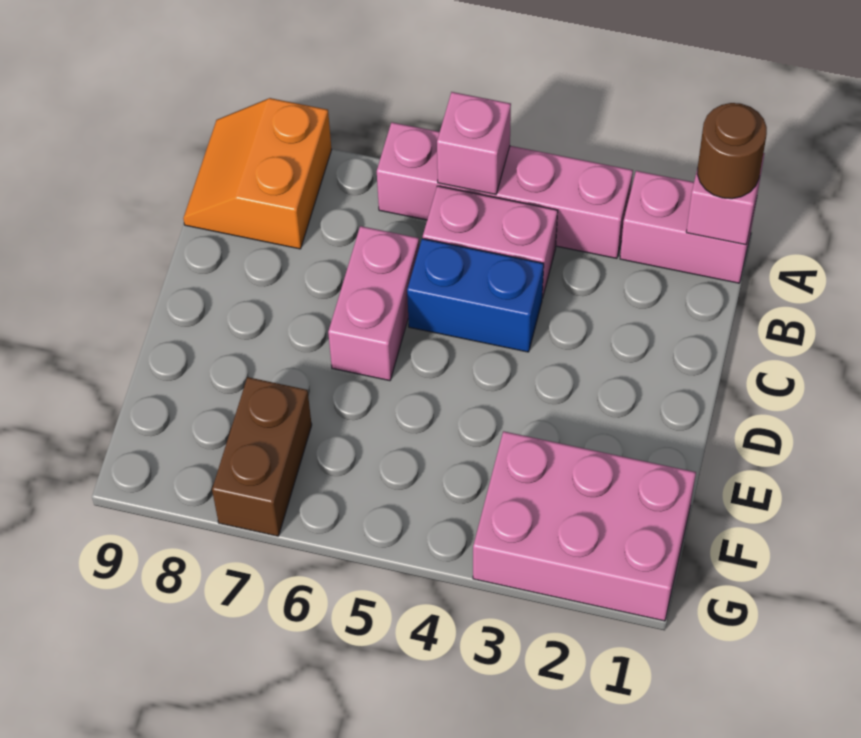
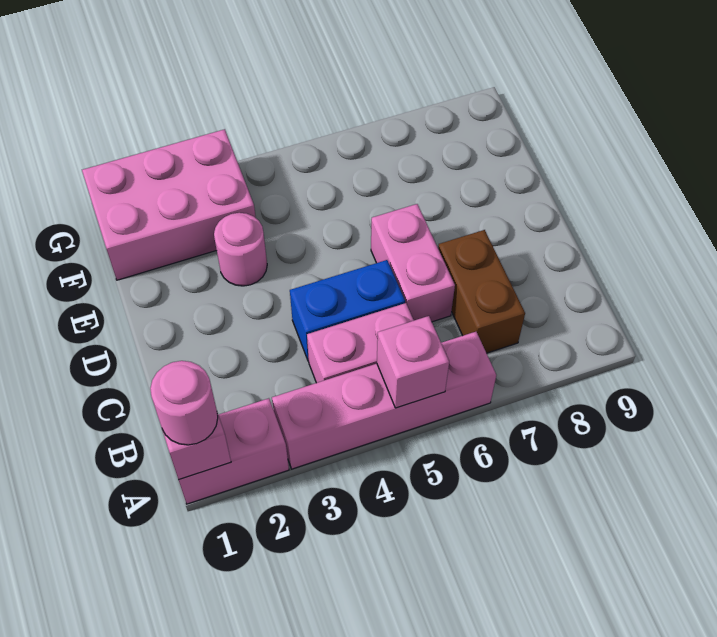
brown round brick A1 level 3 -> pink round brick A1 level 3
orange slope A8:B9 level 1 top 8 -> none
none -> pink round brick E3 level 1
brown brick F7:G7 level 1 -> brown brick B7:C7 level 1

